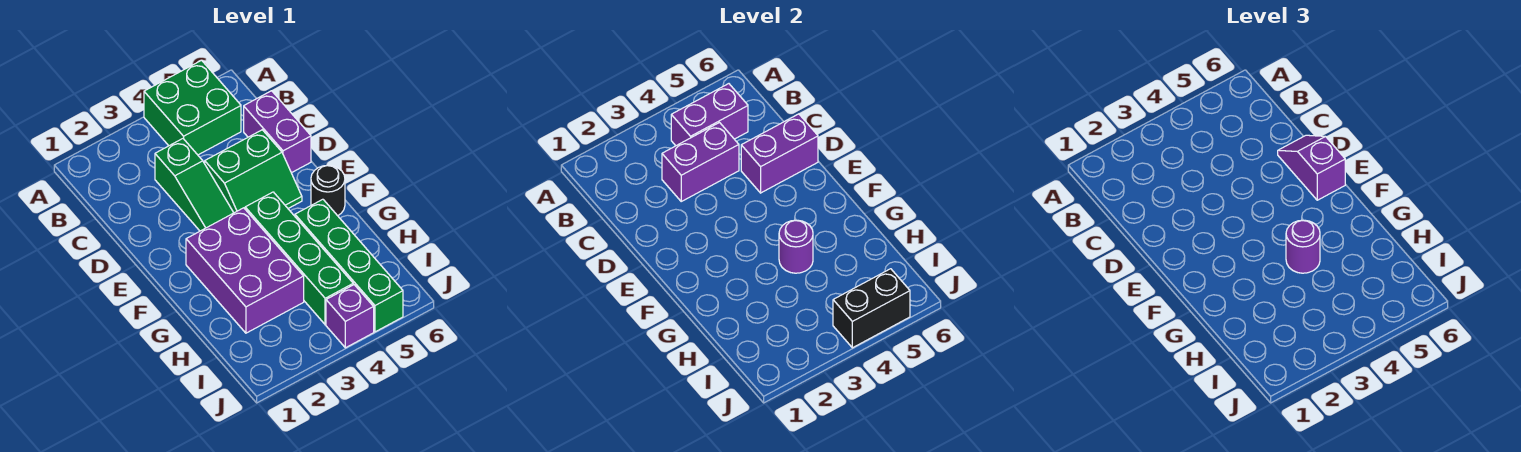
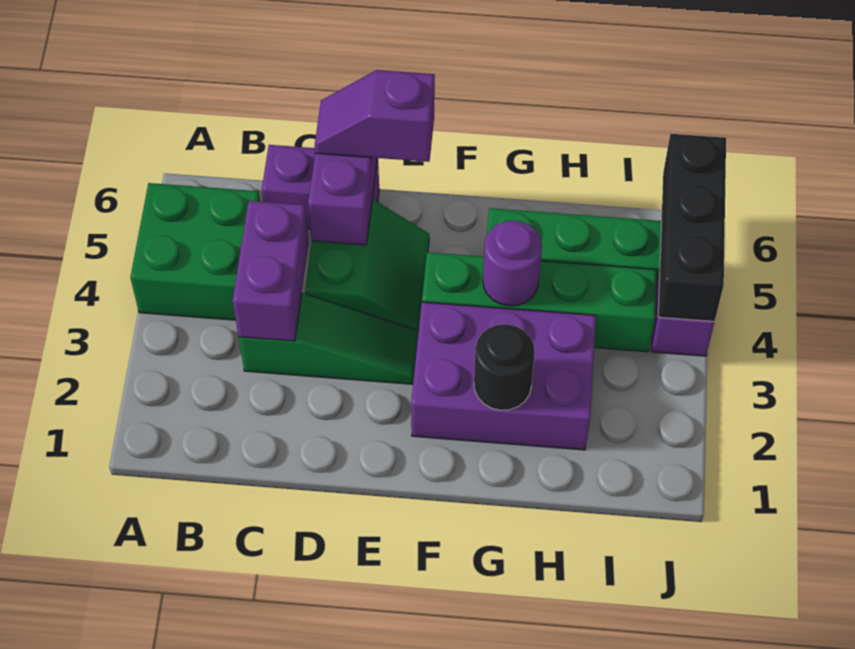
purple brick B4:B5 level 2 -> none
black round brick F6 level 1 -> black round brick G2 level 2
purple round brick G4 level 3 -> none
black brick J4:J5 level 2 -> black brick J4:J6 level 2

